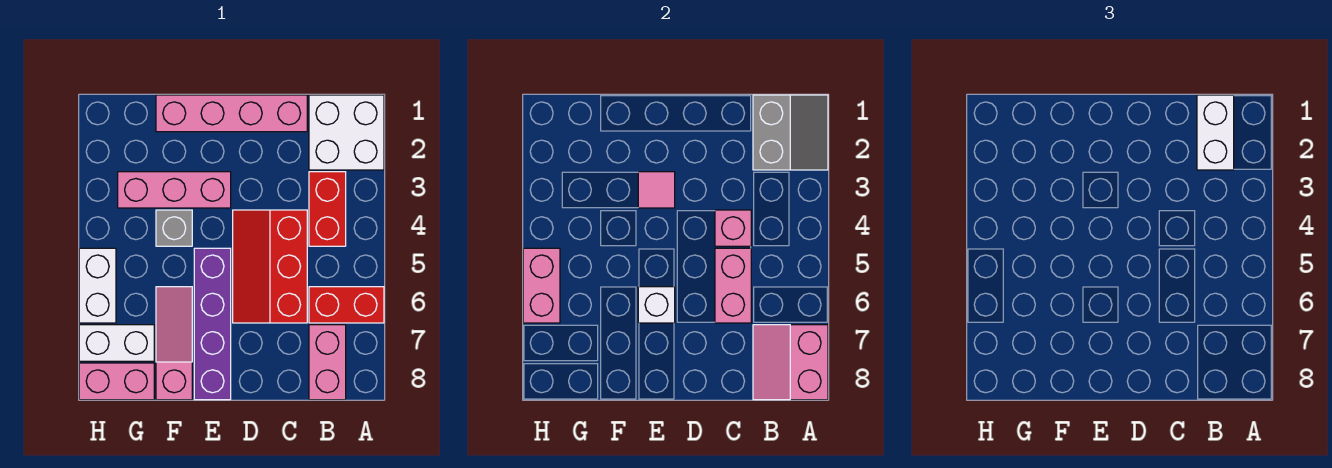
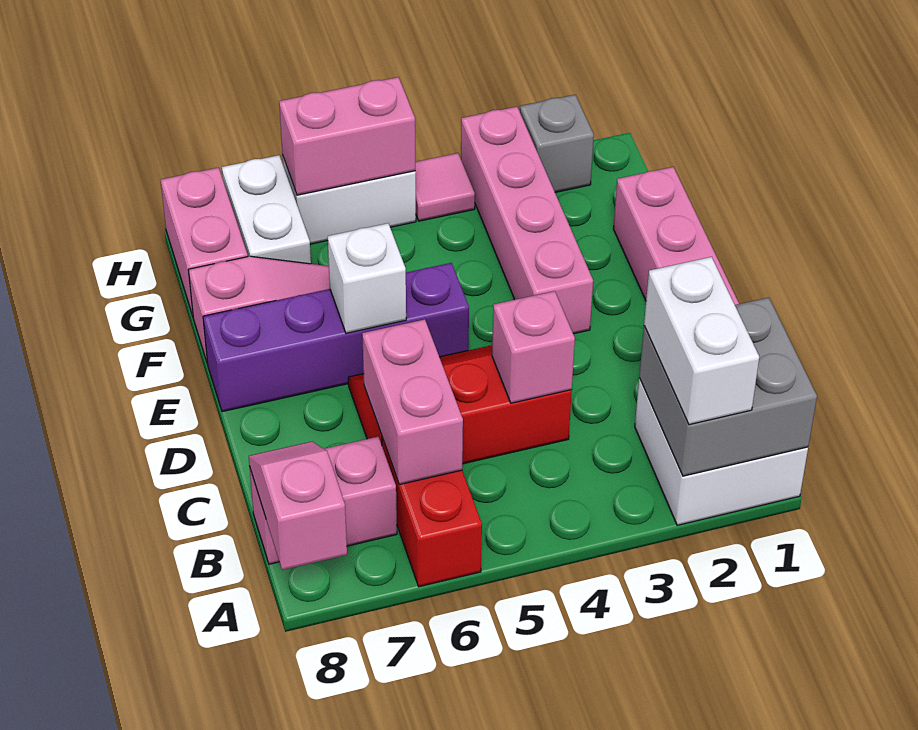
grey slope A1:B2 level 2 top B -> grey brick A1:B2 level 2
pink slope A7:B8 level 2 top A -> pink slope A8:B8 level 2 top A
white brick B1:B2 level 3 -> white brick A2:B2 level 3
red brick B3:B4 level 1 -> none
pink brick C5:C6 level 2 -> pink brick B6:C6 level 2
pink brick E3:G3 level 1 -> pink brick E3:H3 level 1
pink tile E3 level 2 -> pink tile H4 level 1
grey brick F4 level 1 -> grey brick H2 level 1

